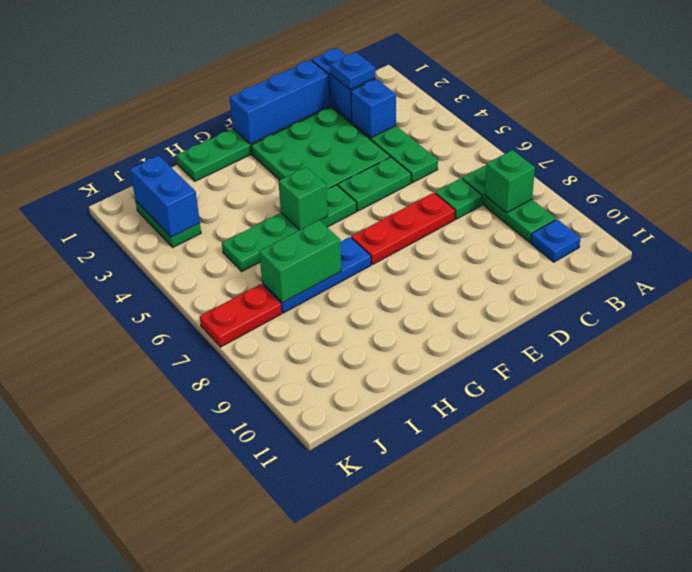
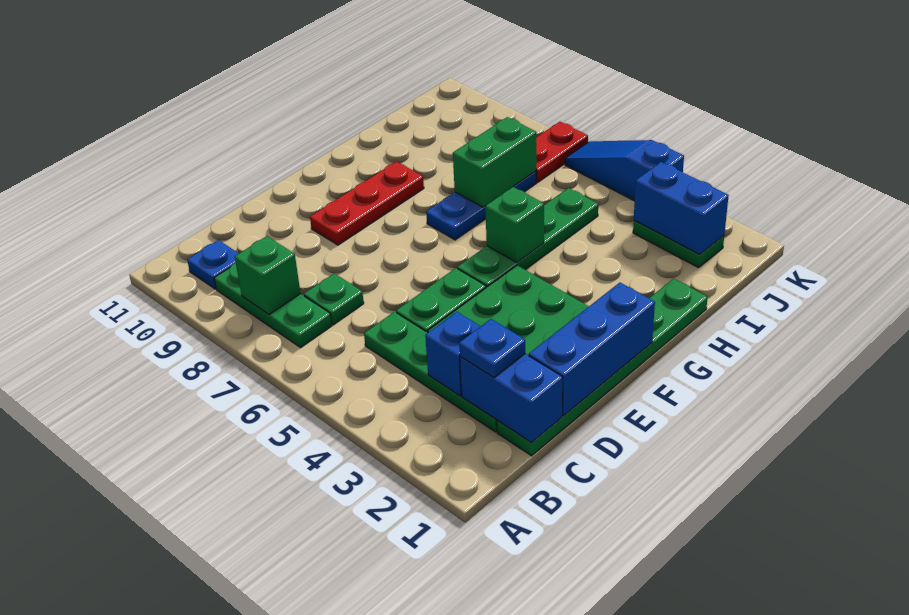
red plate D7:F7 level 1 -> red plate E9:G9 level 1
none -> blue slope K4:K6 level 1 top 4

